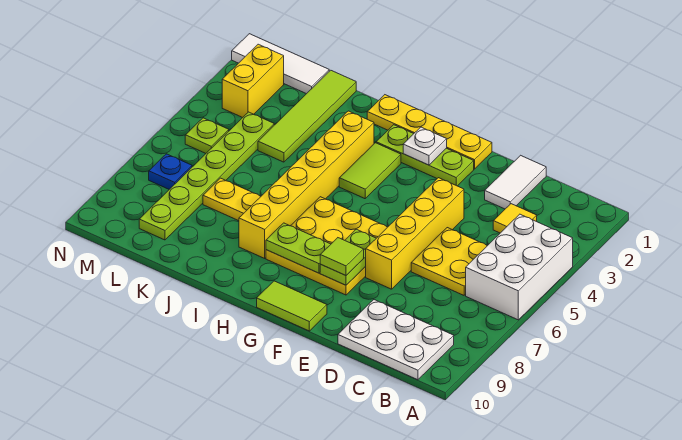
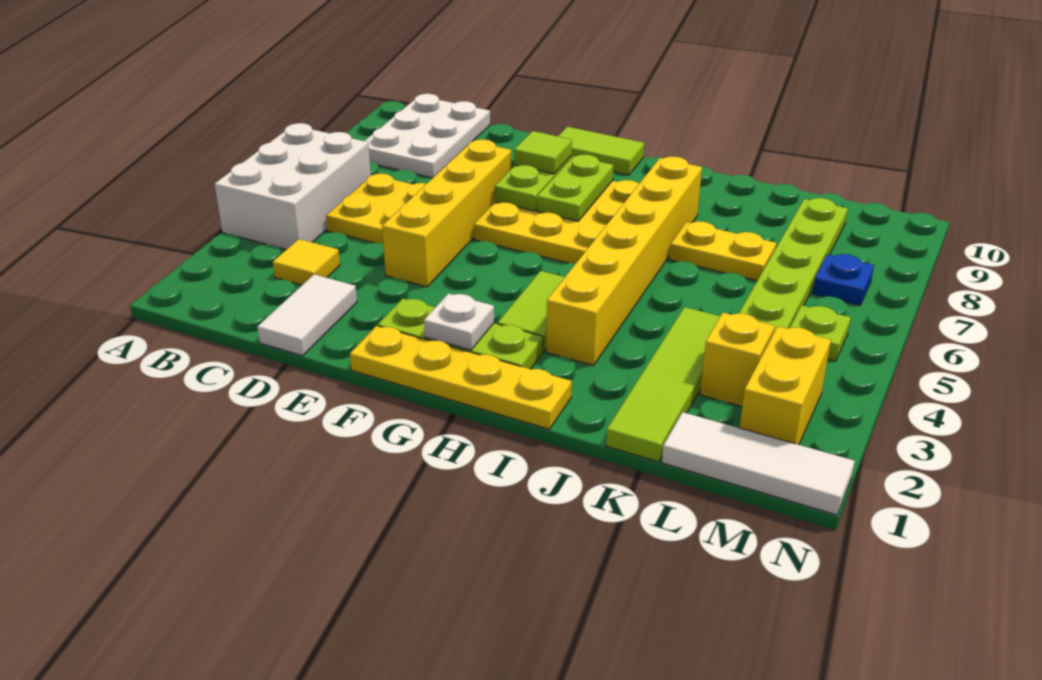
white plate B9:D10 level 1 -> white plate B8:C10 level 1
lime plate G8:H8 level 2 -> lime plate G7:G8 level 2
none -> yellow brick L3 level 1

